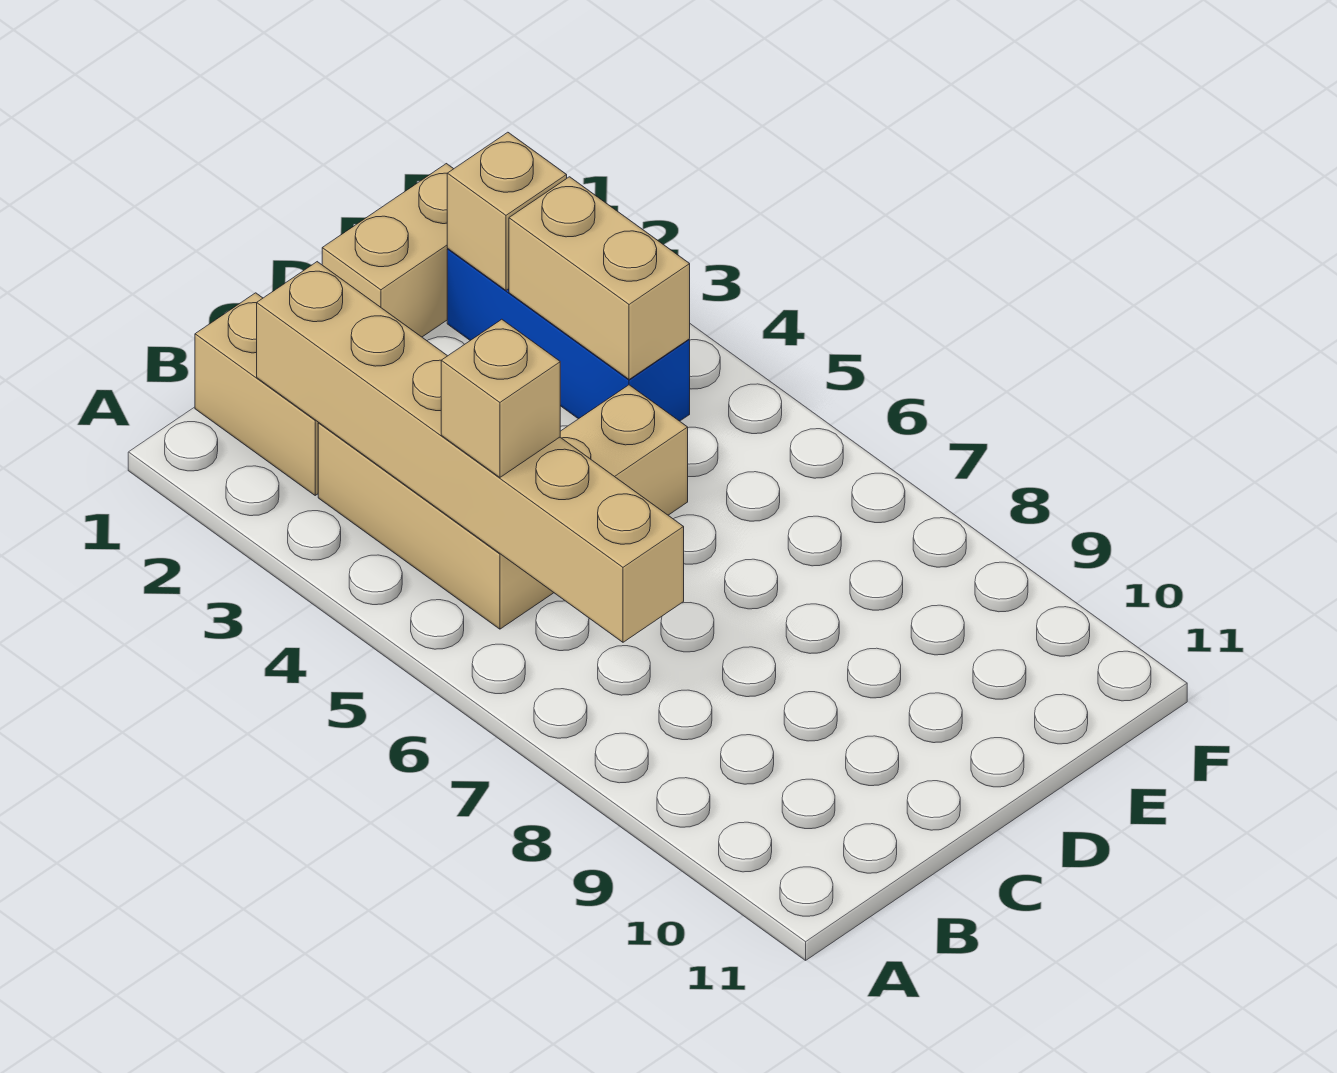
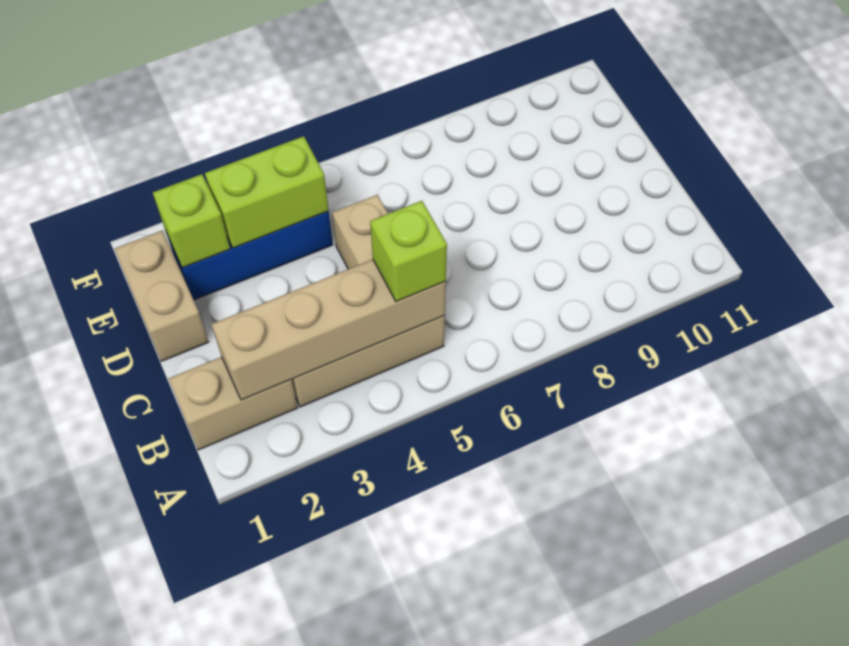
tan brick B2:B7 level 2 -> tan brick B2:B5 level 2
tan brick B5 level 3 -> lime brick B5 level 3
tan brick E2 level 2 -> lime brick E2 level 2
tan brick E3:E4 level 2 -> lime brick E3:E4 level 2

